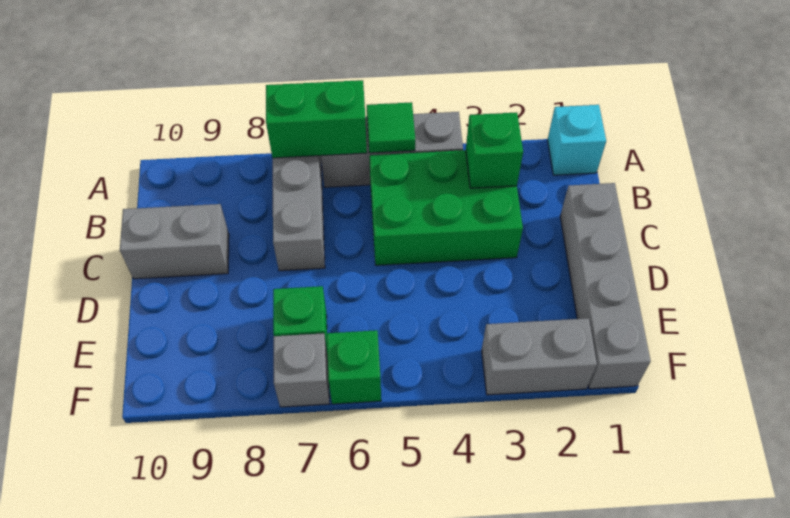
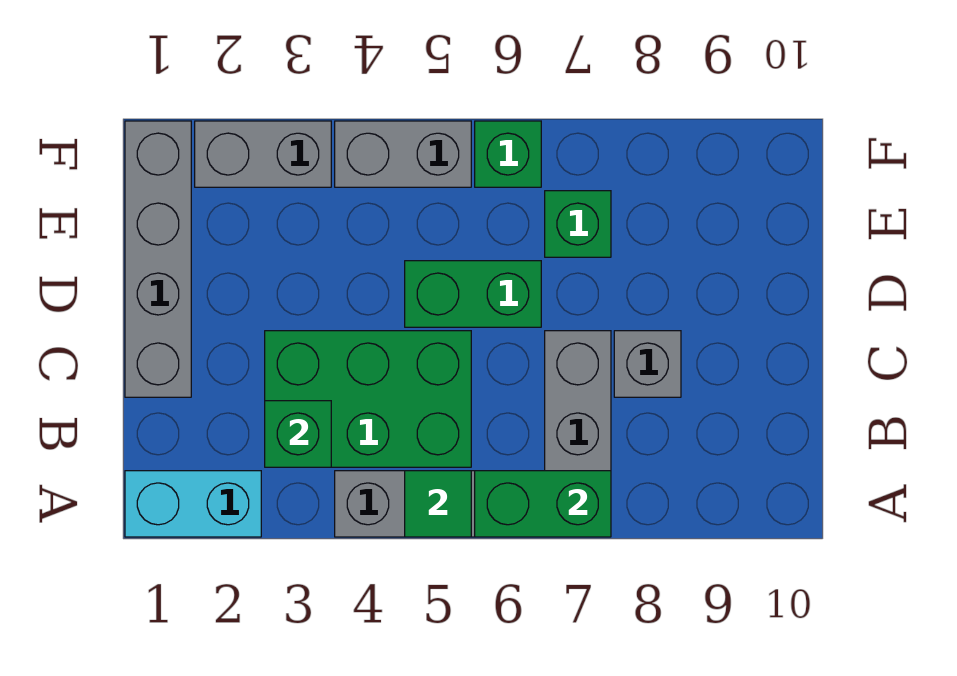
cyan brick A1 level 1 -> cyan brick A1:A2 level 1
grey brick C9:C10 level 1 -> grey brick F4:F5 level 1
none -> green brick D5:D6 level 1
grey brick F7 level 1 -> grey brick C8 level 1

